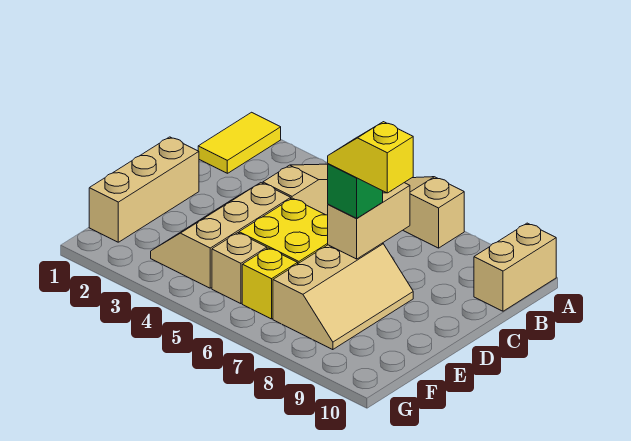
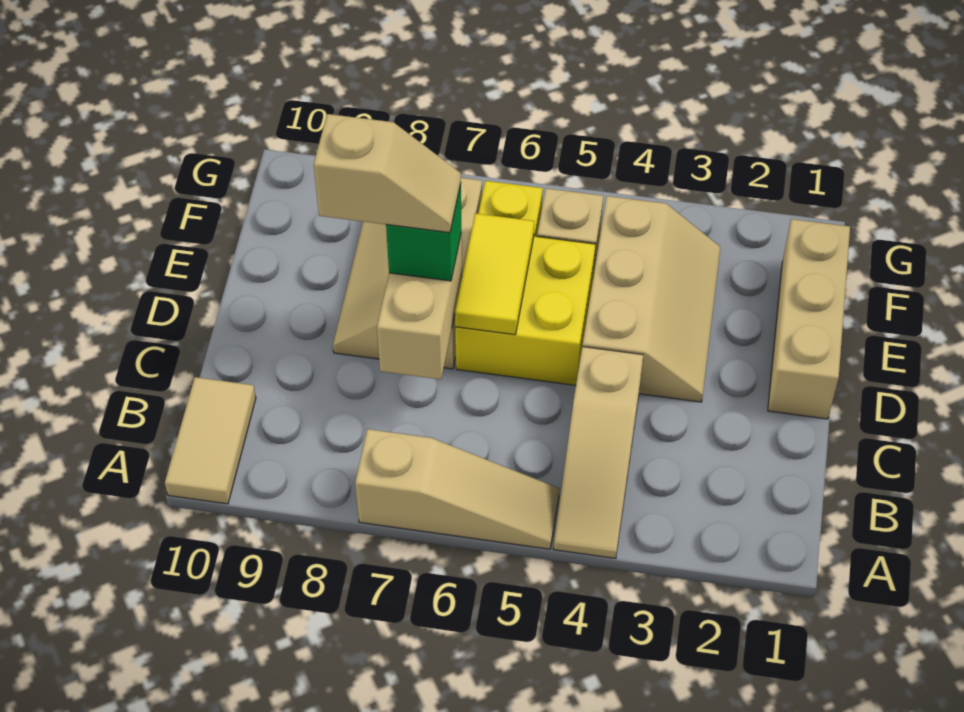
yellow tile A1:B1 level 1 -> yellow tile D6:E6 level 2
tan brick A10:B10 level 1 -> tan tile A10:B10 level 1
yellow slope D7:D8 level 4 top 8 -> tan slope D7:D8 level 4 top 8

